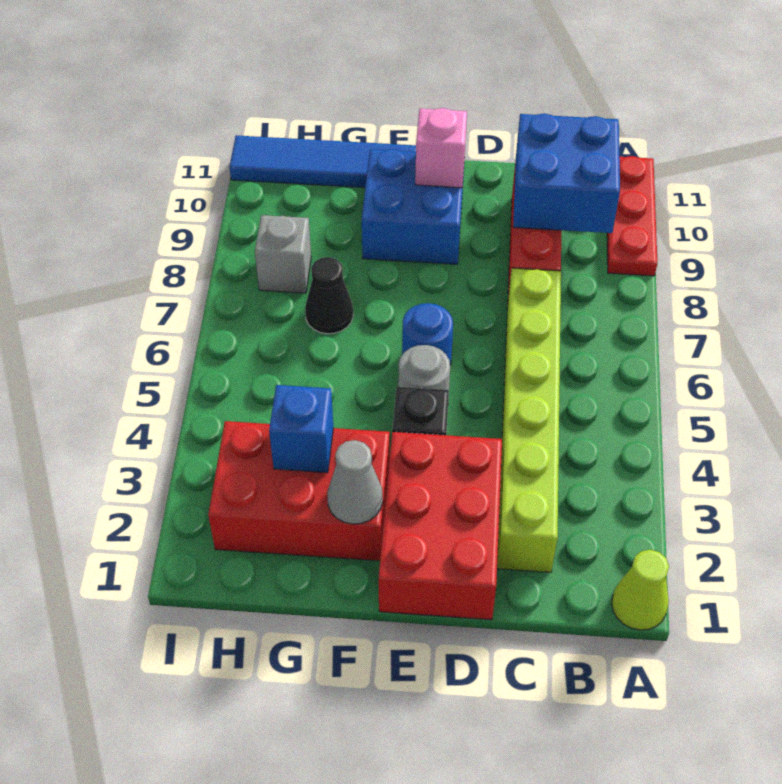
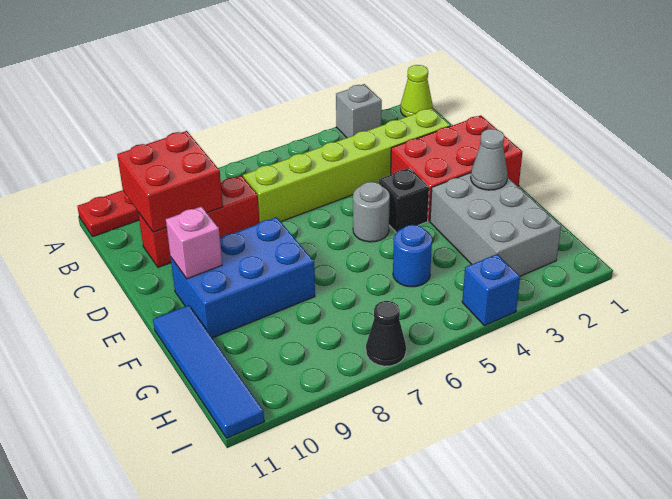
blue brick B9:C10 level 2 -> red brick B9:C10 level 2
blue round brick E6 level 1 -> blue round brick G5 level 1
blue brick E9:F10 level 1 -> blue brick E8:F10 level 1
red brick F2:H3 level 1 -> grey brick F2:H3 level 1
blue brick G3 level 2 -> blue brick I4 level 1
black cone G7 level 1 -> black cone I7 level 1
grey brick H8 level 1 -> grey brick A3 level 1

